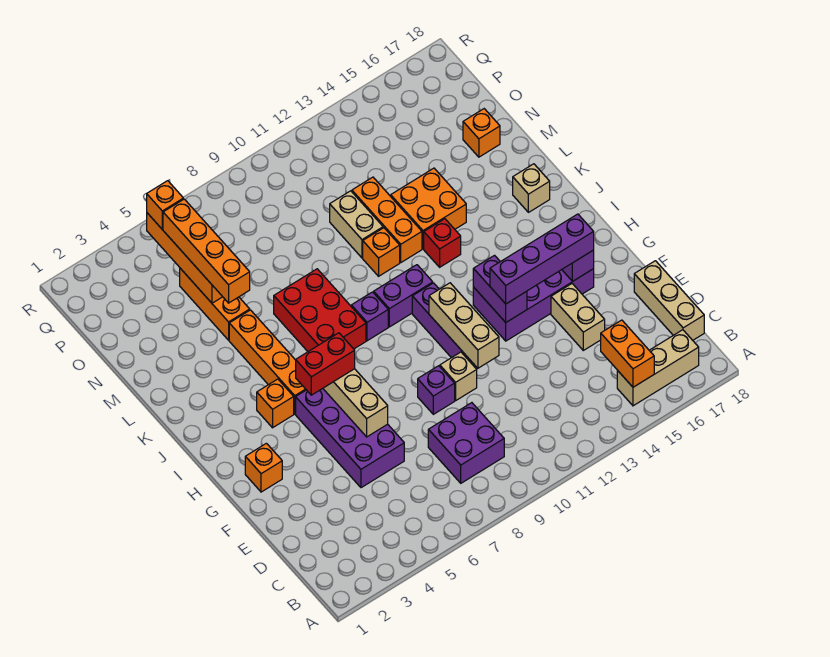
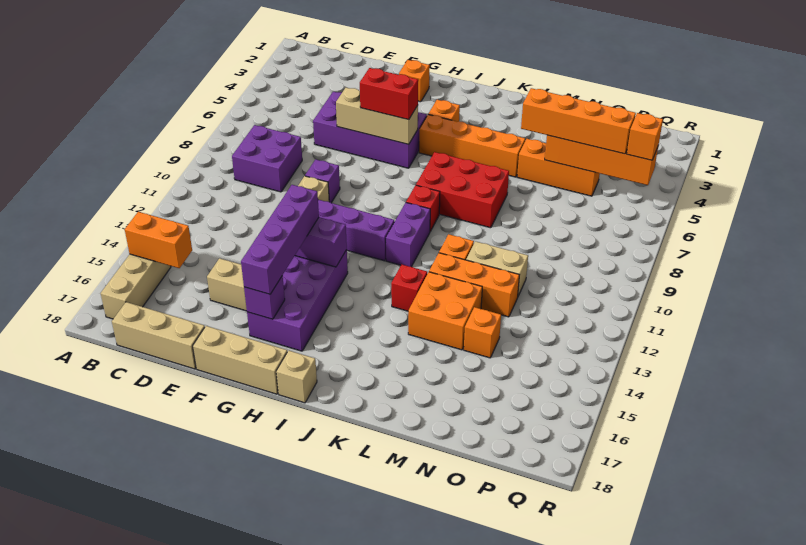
tan brick F11:H11 level 2 -> tan brick F18:H18 level 1
red brick H5:H6 level 3 -> red brick G6:H6 level 3
purple brick J9 level 1 -> red brick J9 level 1
tan brick K17 level 1 -> tan brick I18 level 1
orange brick N17 level 1 -> orange brick N14 level 1

